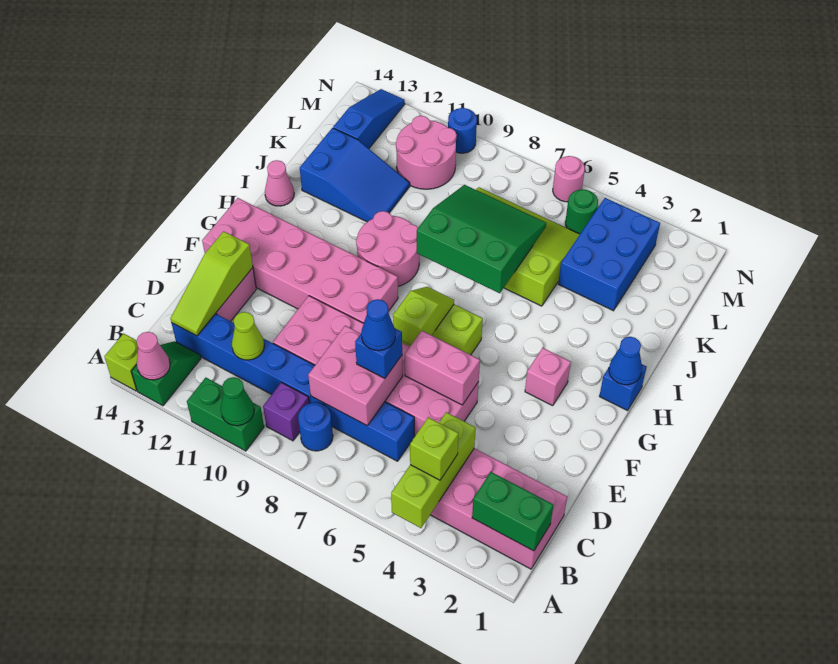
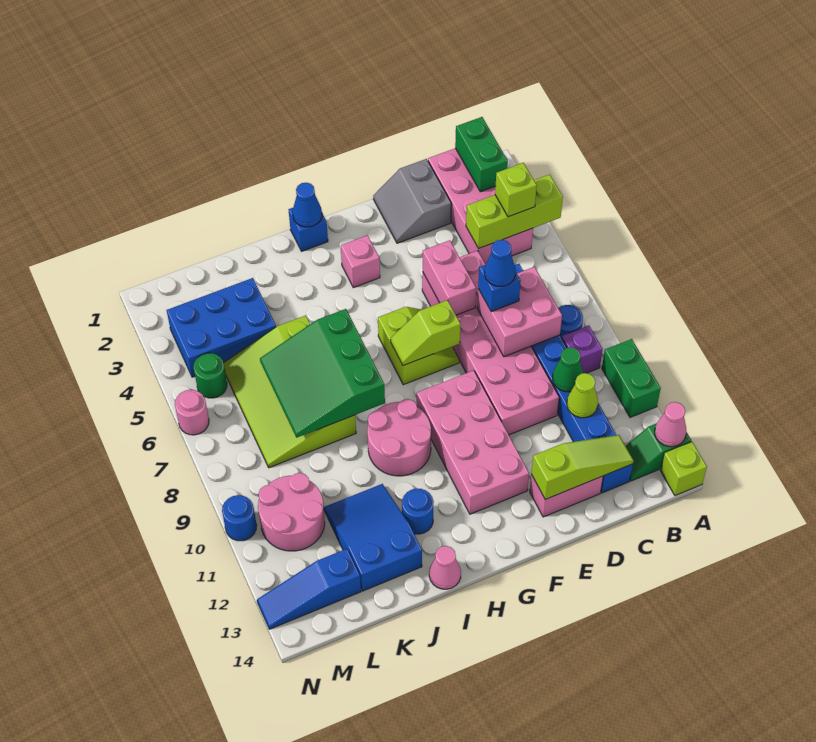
green cone A10 level 2 -> green cone C10 level 2
none -> grey slope D1:E2 level 1 top D
pink brick F9:G14 level 1 -> pink brick F9:G12 level 1
none -> blue round brick I12 level 1

